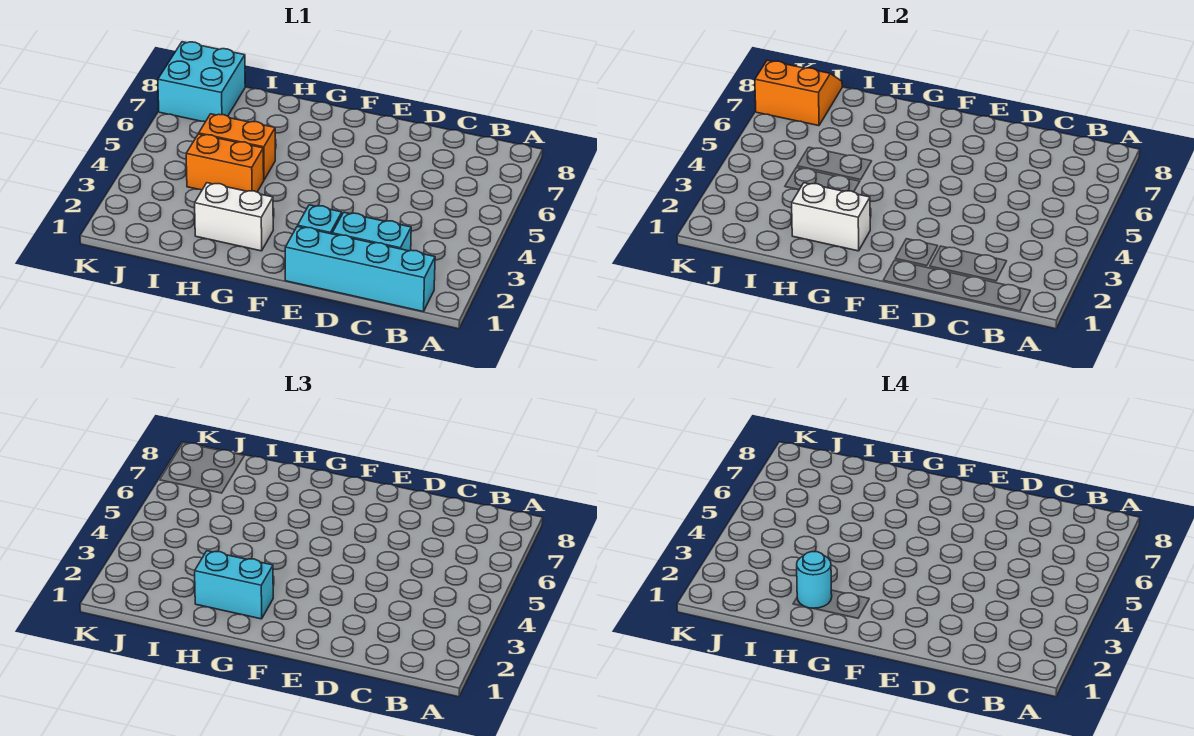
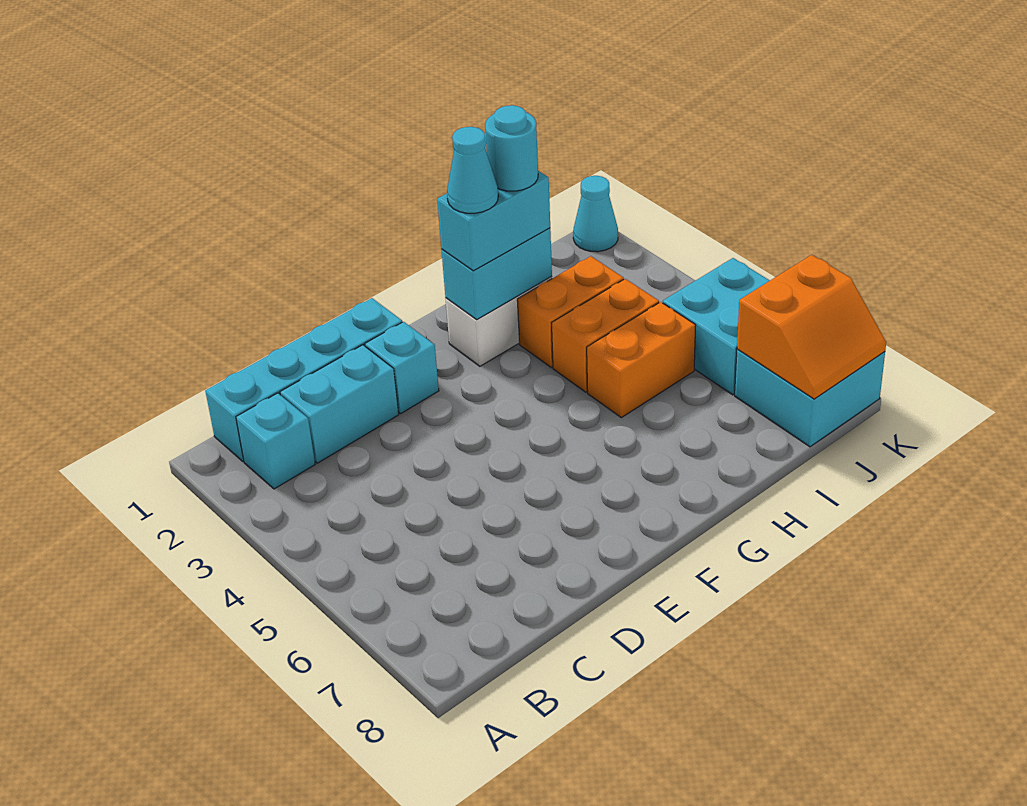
none -> cyan brick B2 level 1
white brick G2:H2 level 2 -> cyan brick G2:H2 level 2
none -> cyan cone G2 level 4
none -> orange brick H3:I3 level 1
none -> cyan brick J5:K6 level 1
none -> cyan cone K1 level 1

